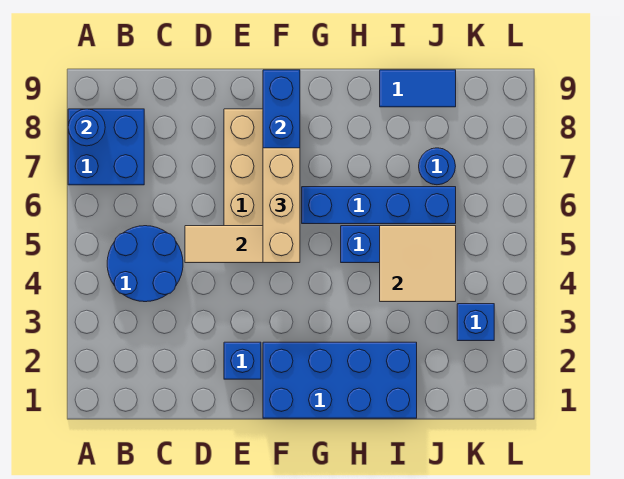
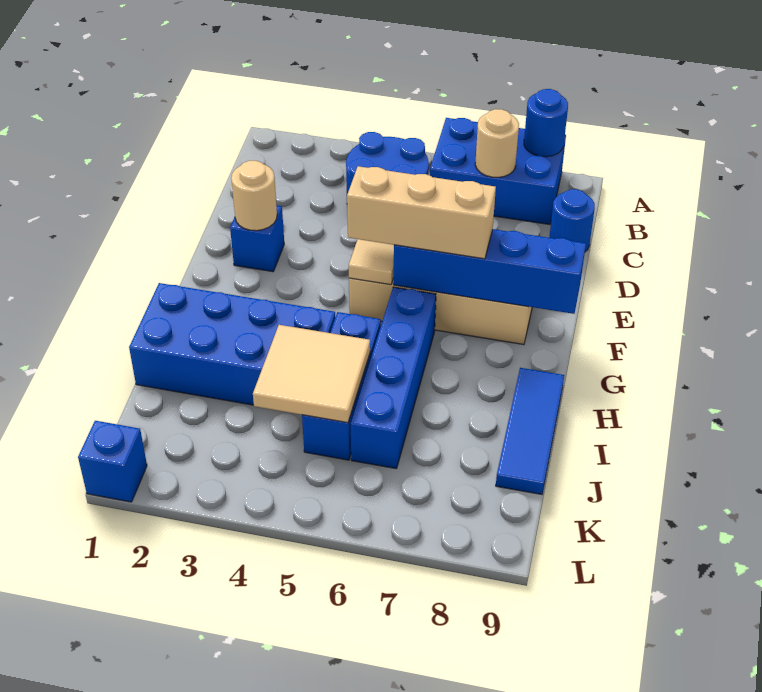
blue brick A7:B8 level 1 -> blue brick A6:B8 level 1
none -> tan round brick B7 level 2
none -> tan round brick E2 level 2
blue brick F1:I2 level 1 -> blue brick H1:I4 level 1
blue tile I9:J9 level 1 -> blue tile H9:J9 level 1
blue round brick J7 level 1 -> blue round brick C9 level 1
blue brick K3 level 1 -> blue brick L1 level 1

